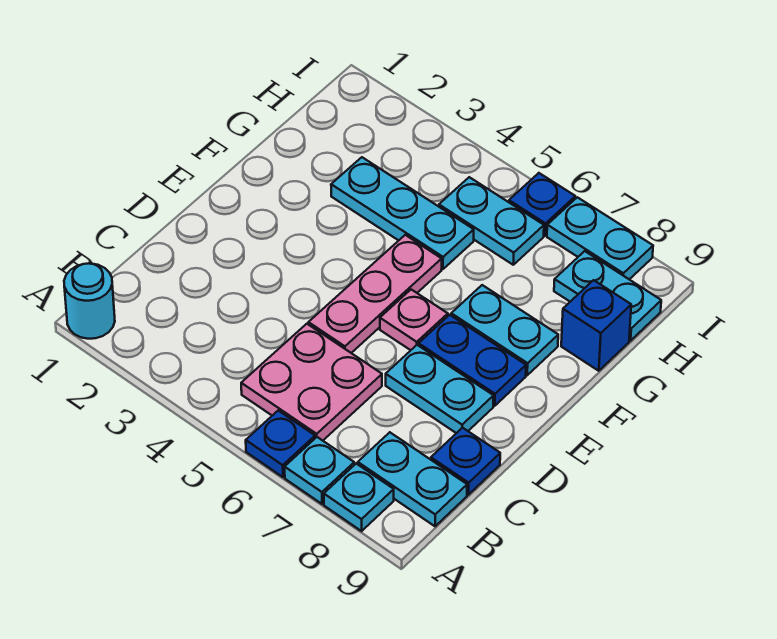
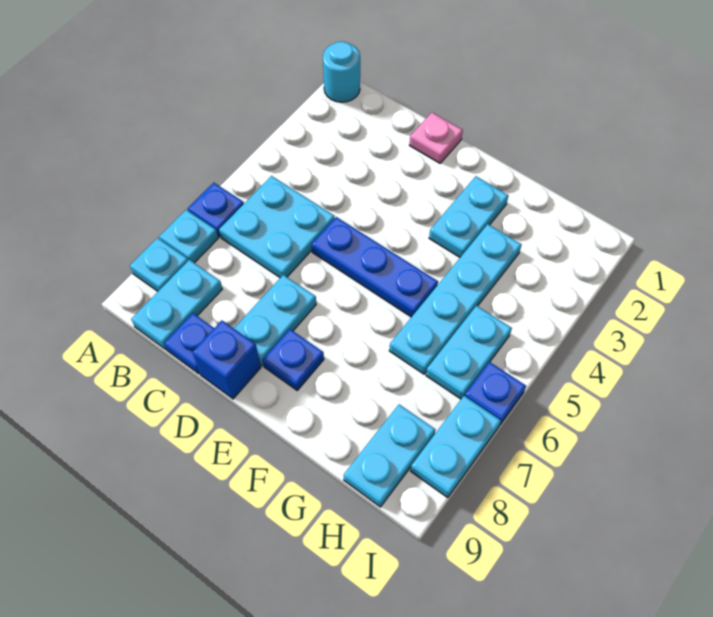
pink plate B5:C6 level 1 -> cyan plate B5:C6 level 1
pink plate D5:F5 level 1 -> blue plate D5:F5 level 1
pink plate E6 level 1 -> pink plate D1 level 1
blue plate E7:E8 level 1 -> blue plate E8 level 1
cyan plate F7:F8 level 1 -> cyan plate F2:F3 level 1
cyan plate G3:G5 level 1 -> cyan plate G3:G6 level 1
blue brick G9 level 1 -> blue brick D9 level 1

